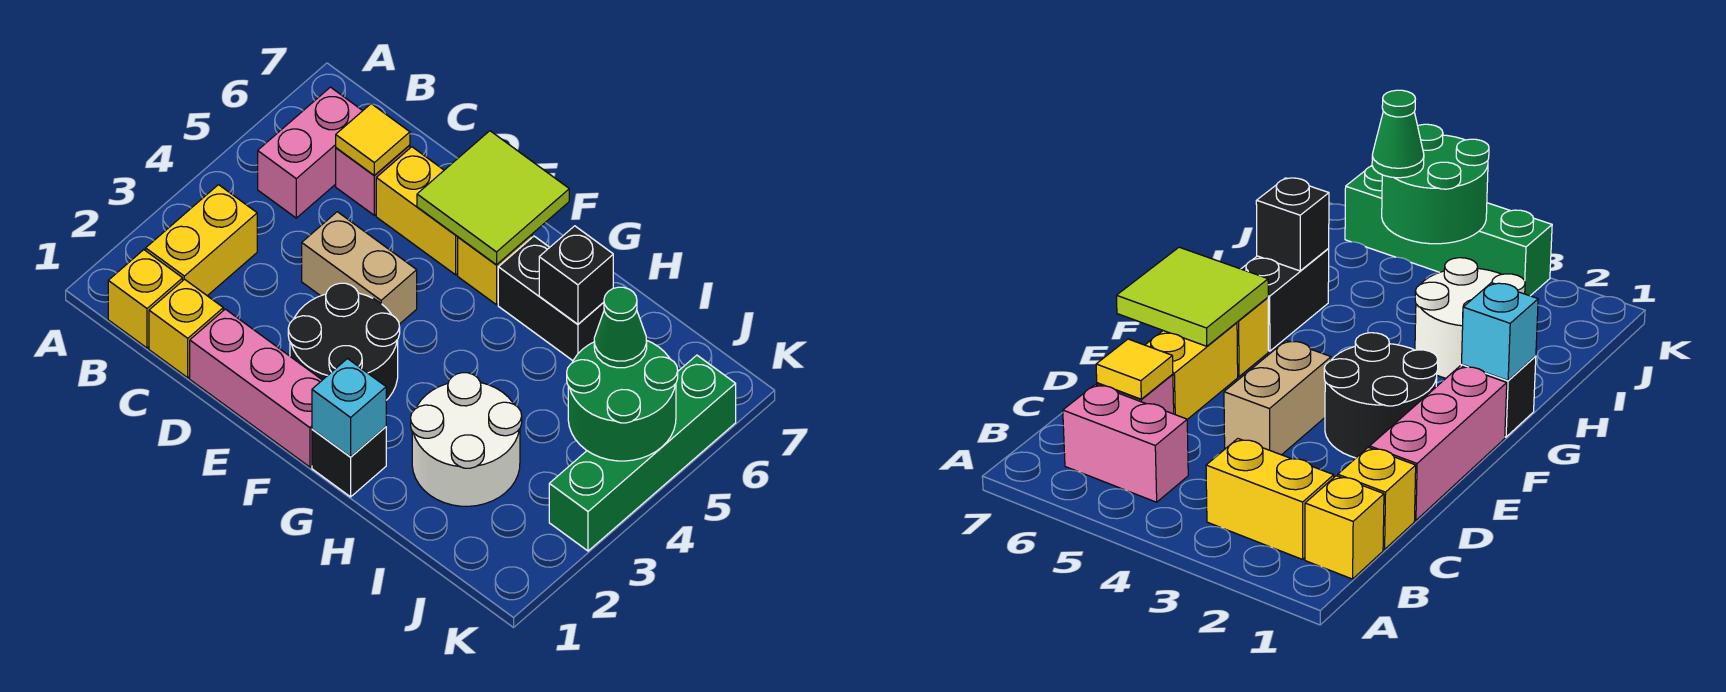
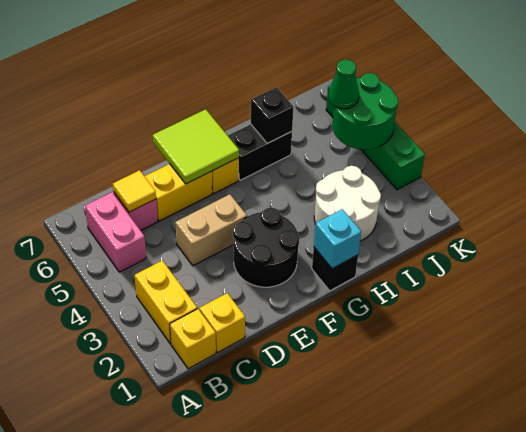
pink brick D1:F1 level 1 -> none

